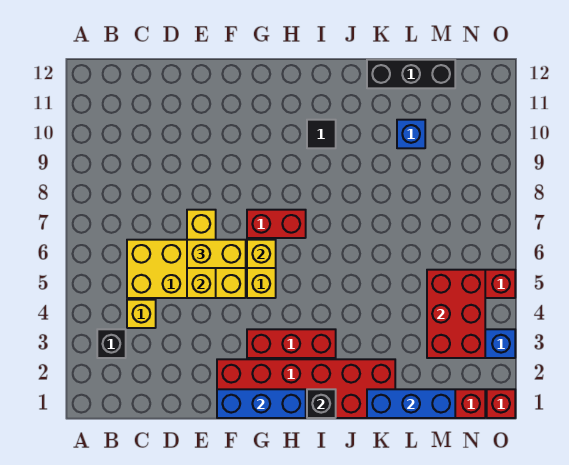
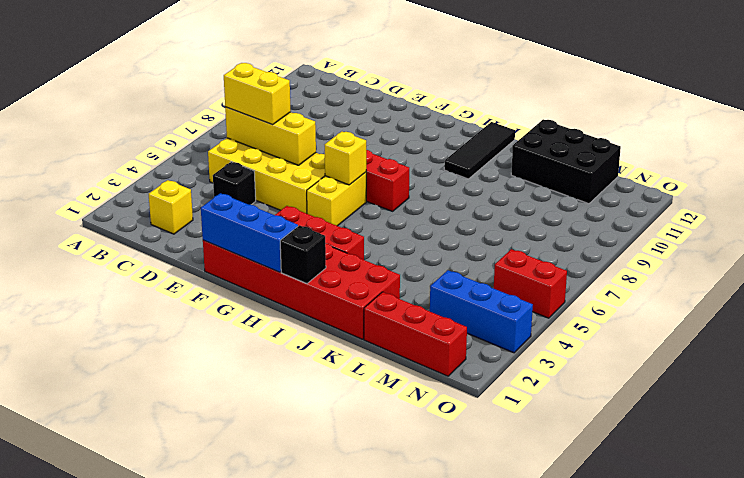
black brick B3 level 1 -> black brick D4 level 1
yellow brick C4 level 1 -> yellow brick C2 level 1
yellow brick E5:E7 level 2 -> yellow brick C6:E6 level 2
yellow brick E6:F6 level 3 -> yellow brick C6:D6 level 3
black tile I10 level 1 -> black tile I10:I12 level 1
blue brick K1:M1 level 2 -> none
black brick K12:M12 level 1 -> black brick K11:M12 level 1
blue brick L10 level 1 -> none
red brick M3:N5 level 2 -> none
red brick O1 level 1 -> none

